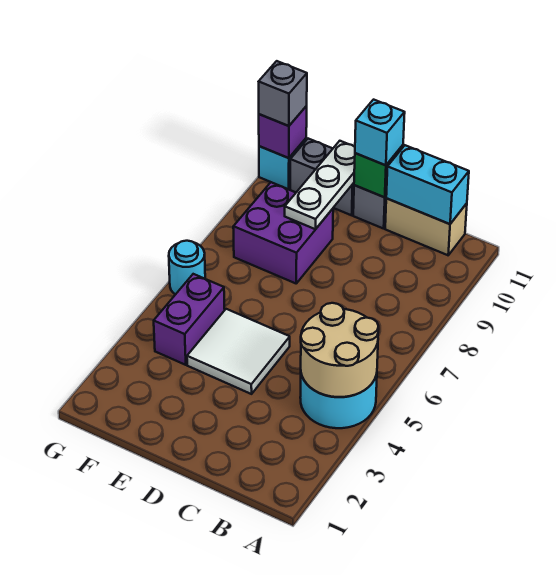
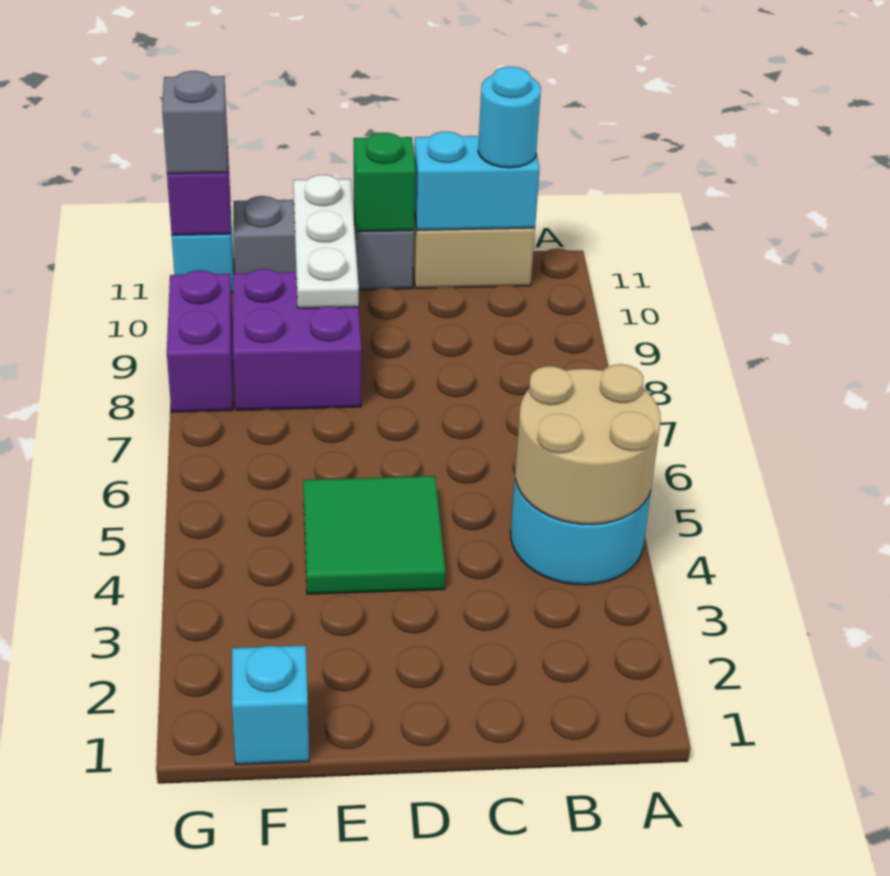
white tile D4:E5 level 1 -> green tile D4:E5 level 1
cyan brick D11 level 3 -> cyan brick F1 level 1
purple brick F4:F5 level 1 -> purple brick G8:G9 level 1
cyan round brick G6 level 1 -> cyan round brick B11 level 3

